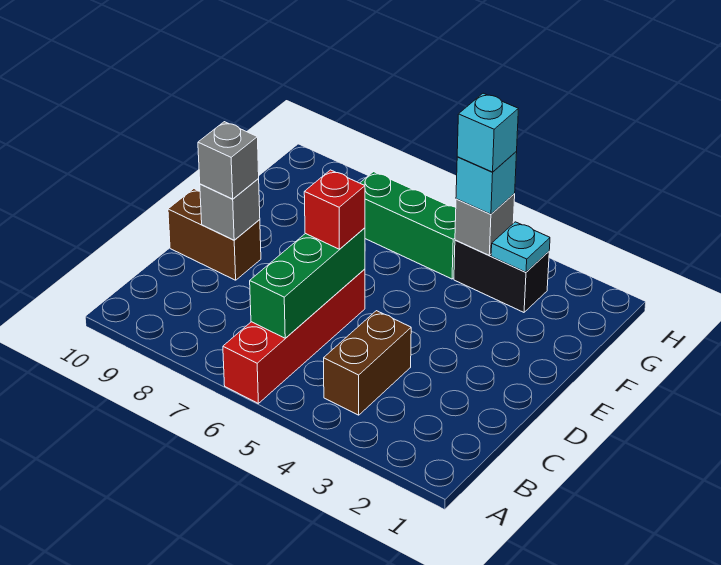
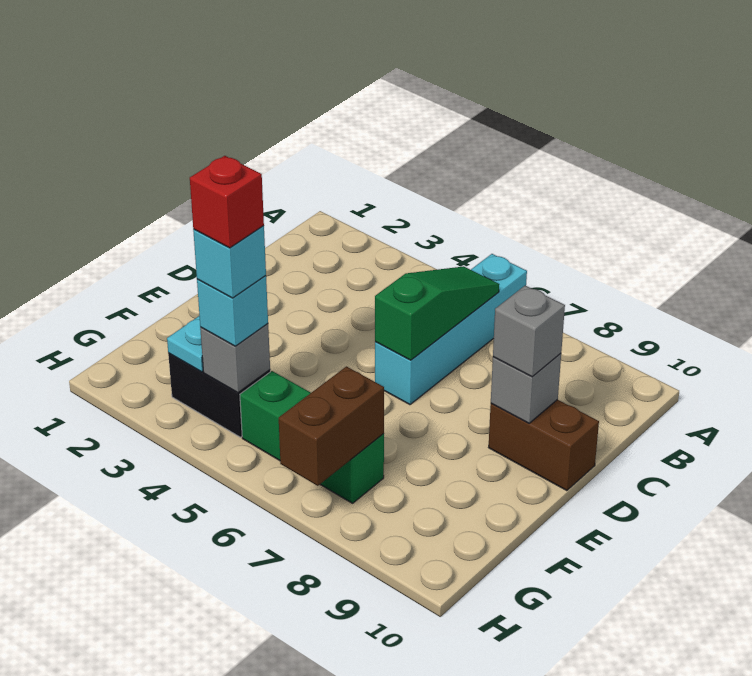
red brick A6:D6 level 1 -> cyan brick A6:D6 level 1
brown brick B4:C4 level 1 -> brown brick G7:H7 level 2
green brick B6:D6 level 2 -> green slope B6:D6 level 2 top D
red brick D6 level 3 -> red brick G4 level 5

